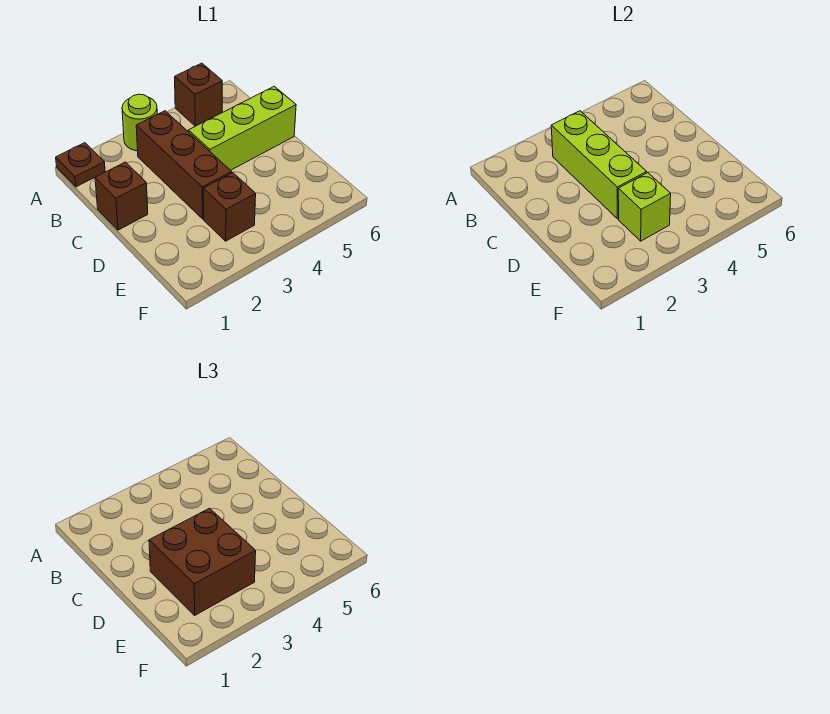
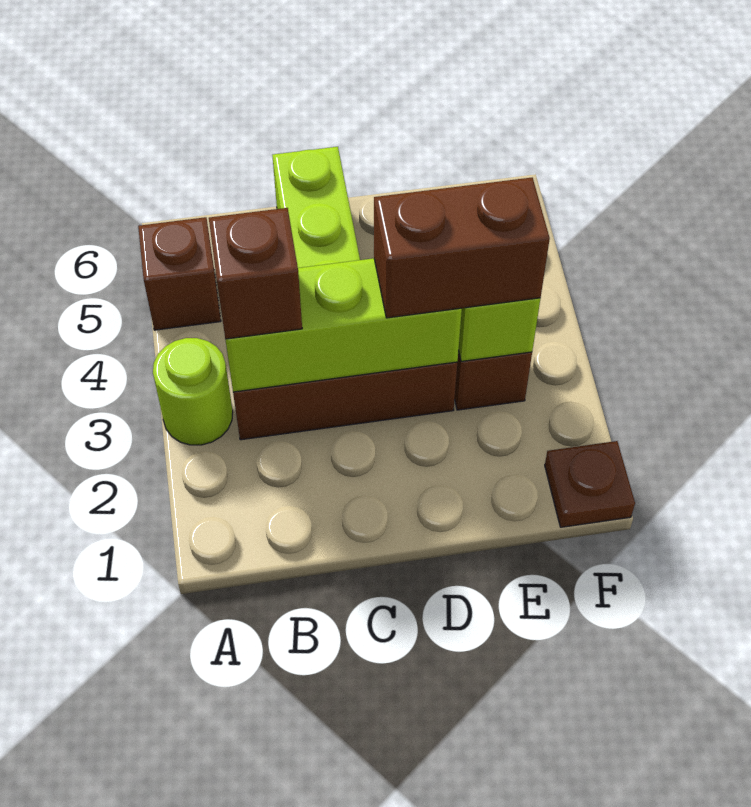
brown plate A1 level 1 -> brown plate F1 level 1
brown brick C1 level 1 -> brown brick B3 level 3
brown brick D2:E3 level 3 -> brown brick D3:E3 level 3

